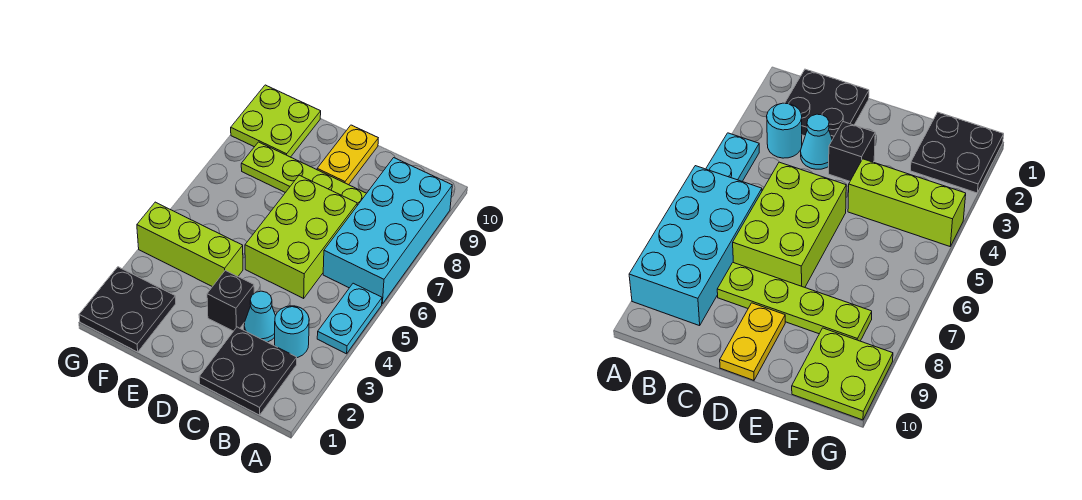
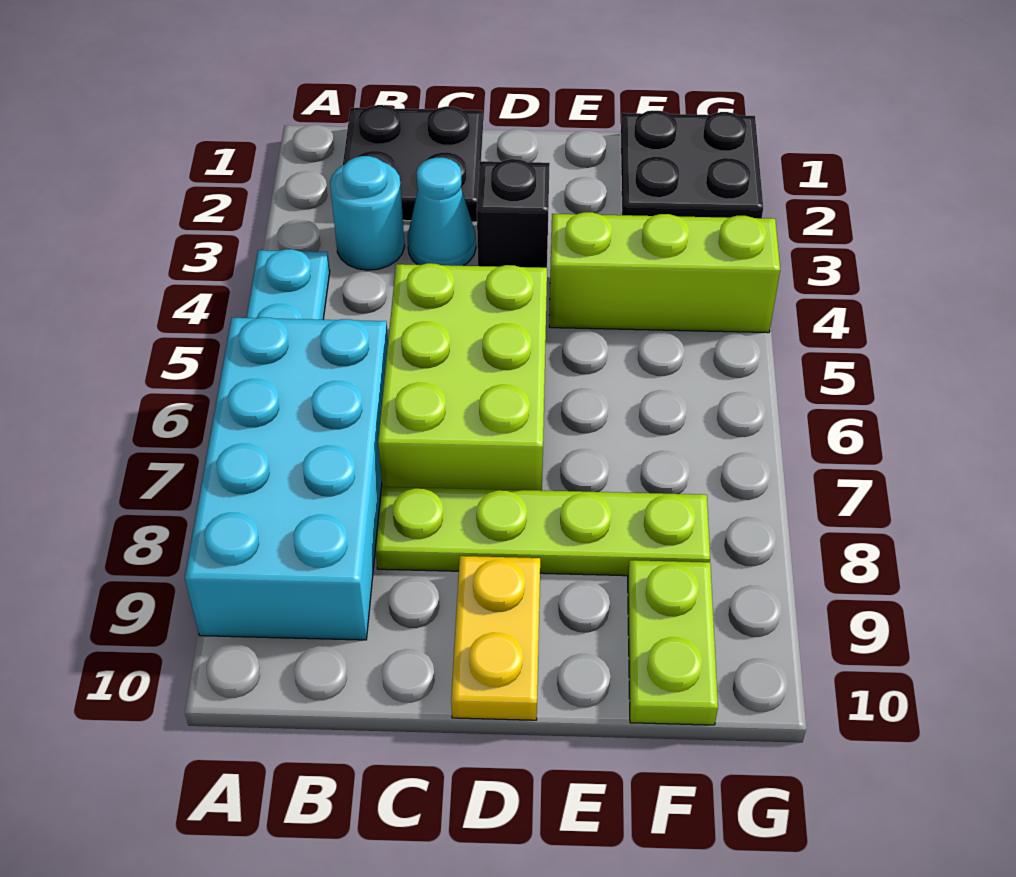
lime plate F9:G10 level 1 -> lime plate F9:F10 level 1

